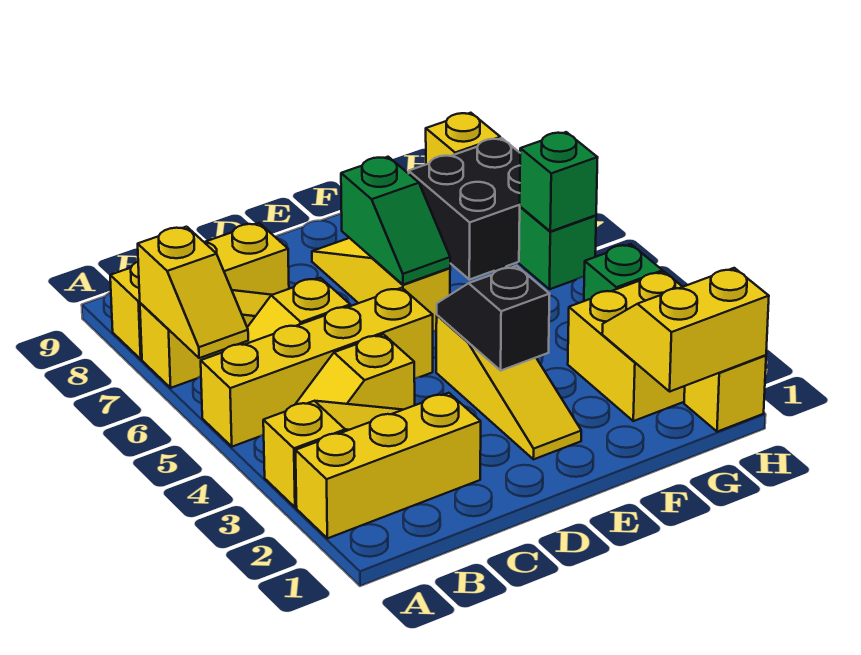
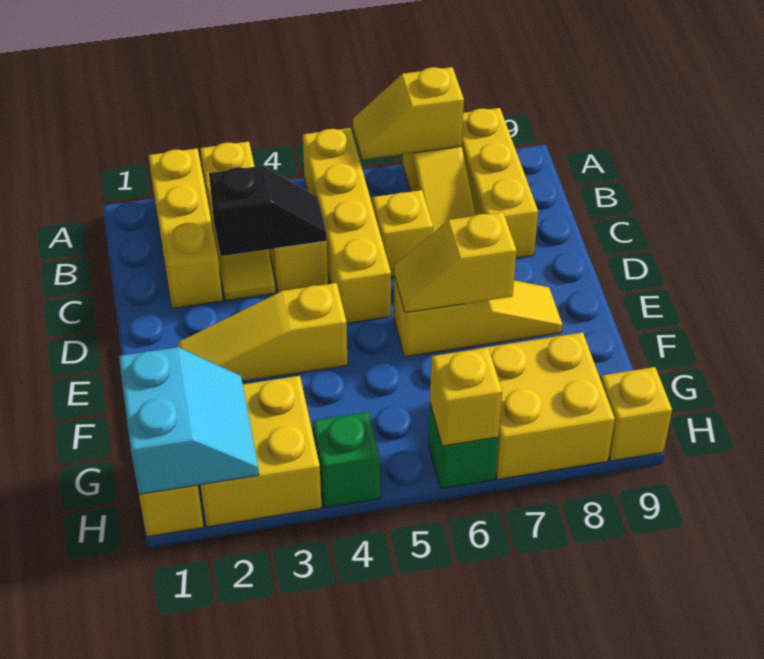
black slope E3:E4 level 2 top 3 -> black slope C3:C4 level 2 top 3
green slope E6:E7 level 2 top 7 -> yellow slope E6:E7 level 2 top 7
yellow slope G1:H2 level 2 top 1 -> cyan slope G1:H2 level 2 top 1
black brick G7:H8 level 1 -> yellow brick G7:H8 level 1
green brick H6 level 2 -> yellow brick H6 level 2

